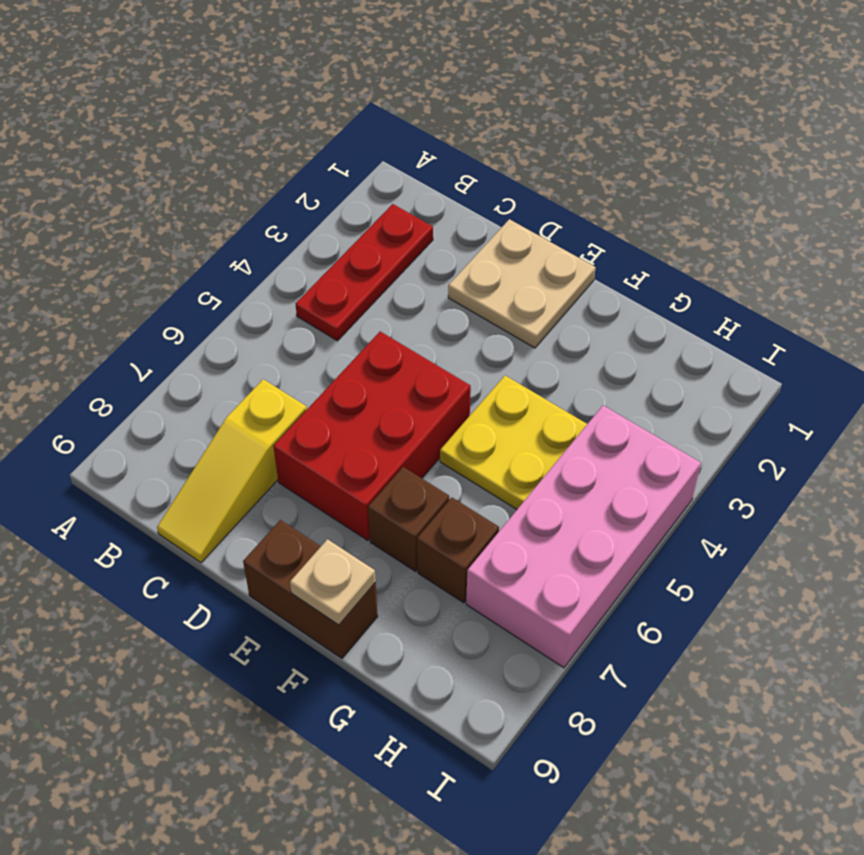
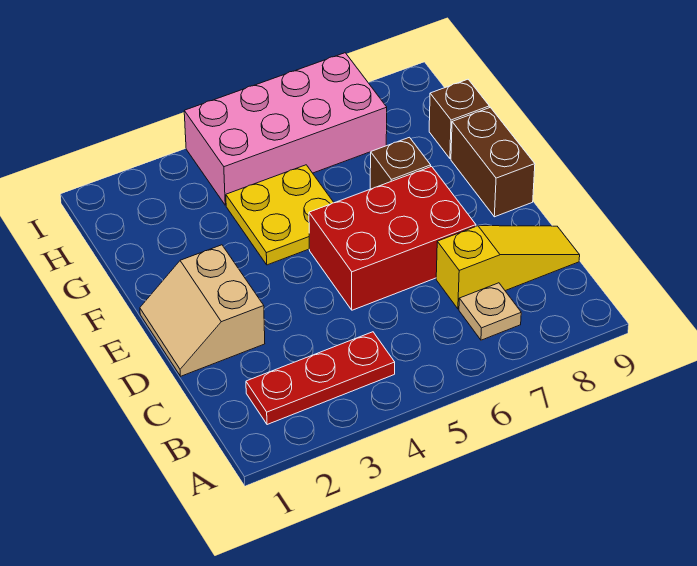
tan plate D1:E2 level 1 -> tan slope D1:E2 level 1 top 2
tan plate F9 level 2 -> tan plate B7 level 1
brown brick G7 level 1 -> brown brick G9 level 1

